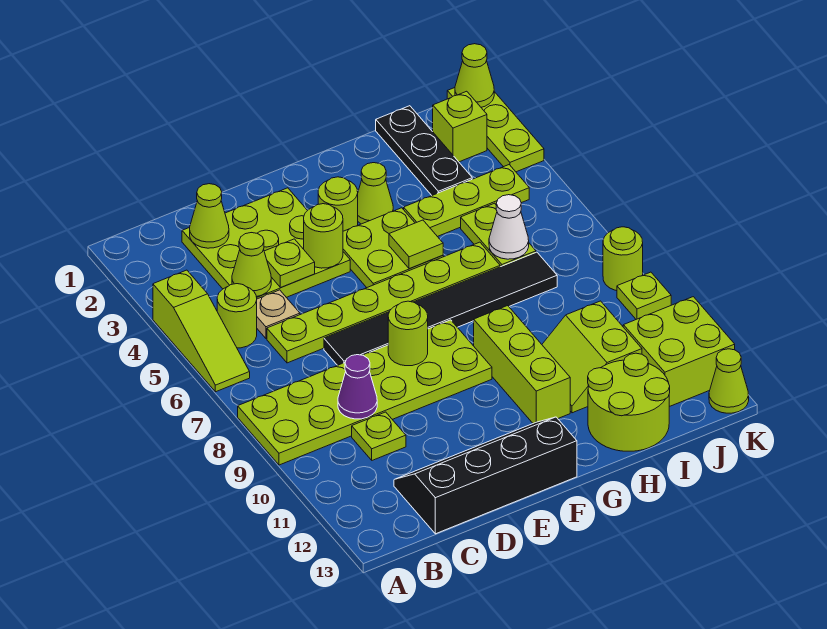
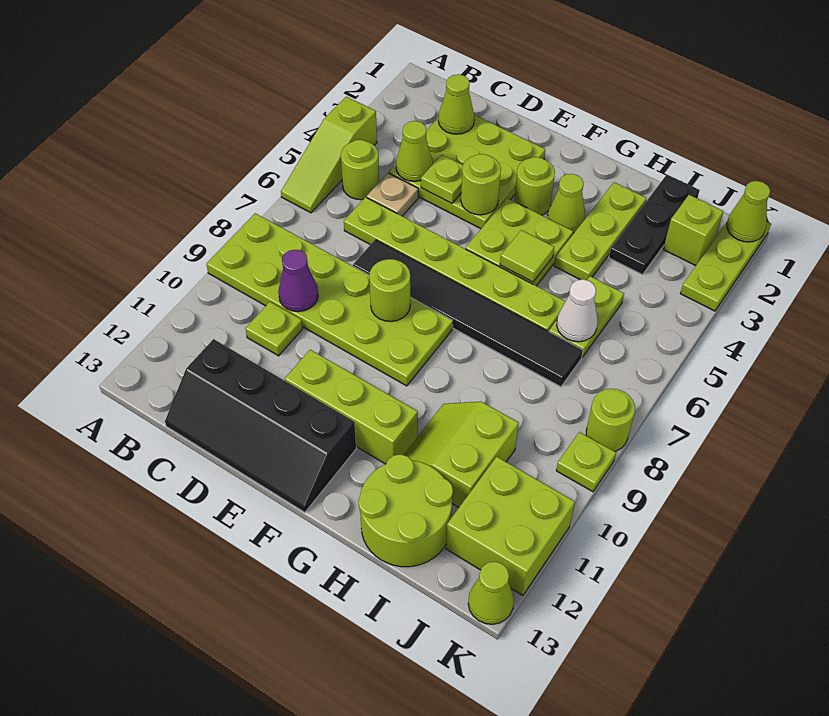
black slope C12:F13 level 1 top 13 -> black slope C12:F13 level 1 top 12
lime brick G9:G11 level 1 -> lime brick E11:G11 level 1
lime plate H4:J4 level 1 -> lime plate H2:H4 level 1

